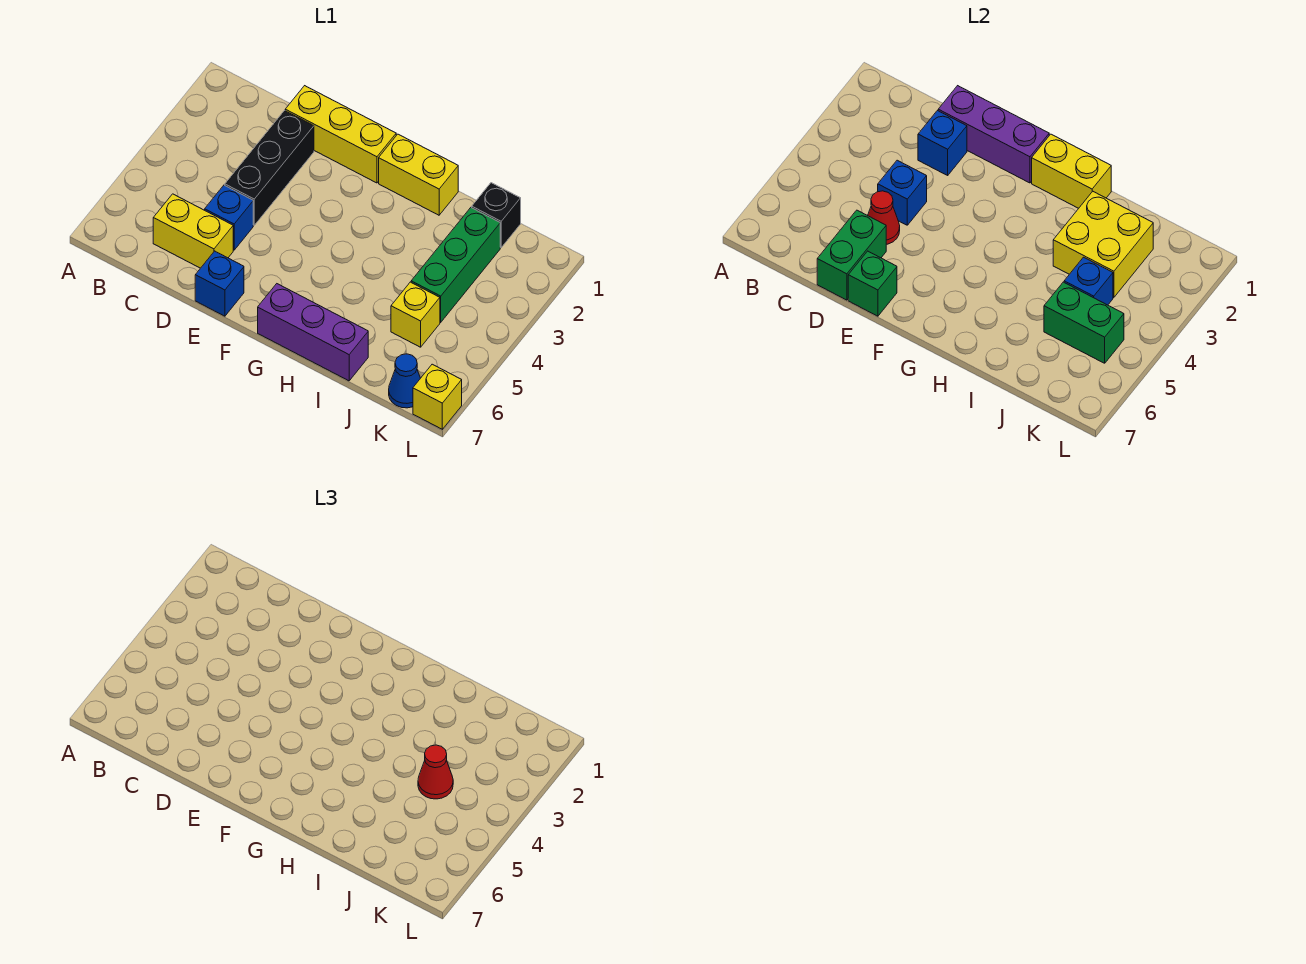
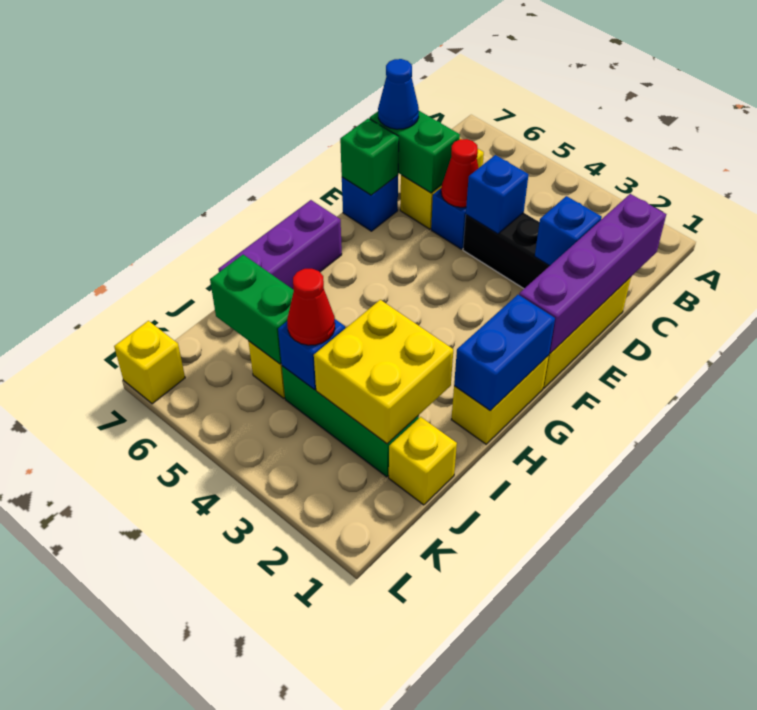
purple brick D1:F1 level 2 -> purple brick C1:F1 level 2
yellow brick G1:H1 level 2 -> blue brick G1:H1 level 2
black brick J1 level 1 -> yellow brick J1 level 1
green brick J5:K5 level 2 -> green brick J5:J6 level 2
blue cone K7 level 1 -> blue cone D7 level 3

